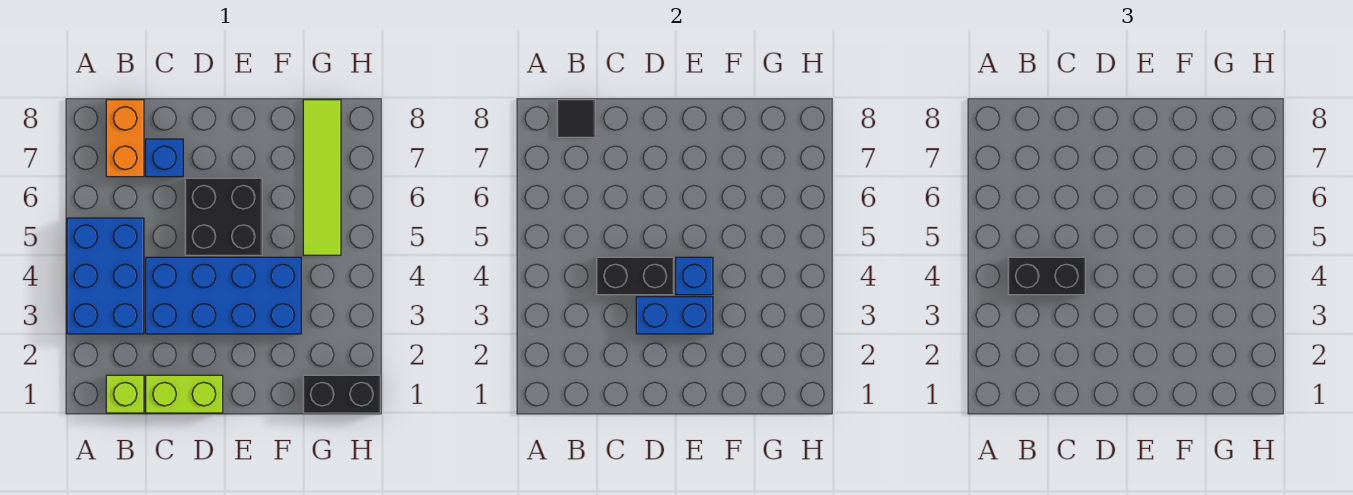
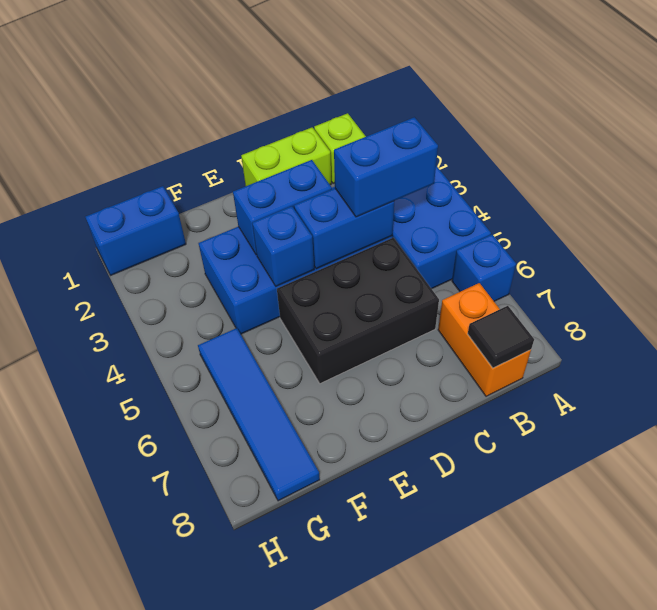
black brick B4:C4 level 3 -> blue brick B4:C4 level 3
black brick C4:D4 level 2 -> blue brick C4:D4 level 2
blue brick C7 level 1 -> blue brick A6 level 1
black brick D5:E6 level 1 -> black brick C5:E6 level 1
black brick G1:H1 level 1 -> blue brick G1:H1 level 1
lime tile G5:G8 level 1 -> blue tile G5:G8 level 1

